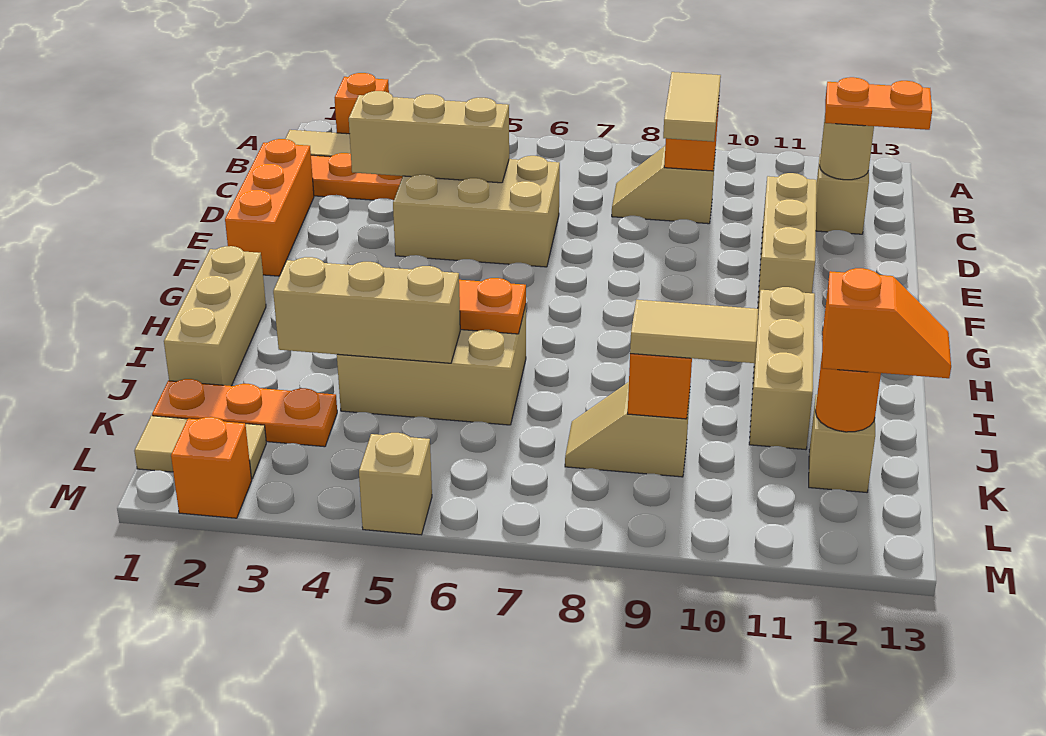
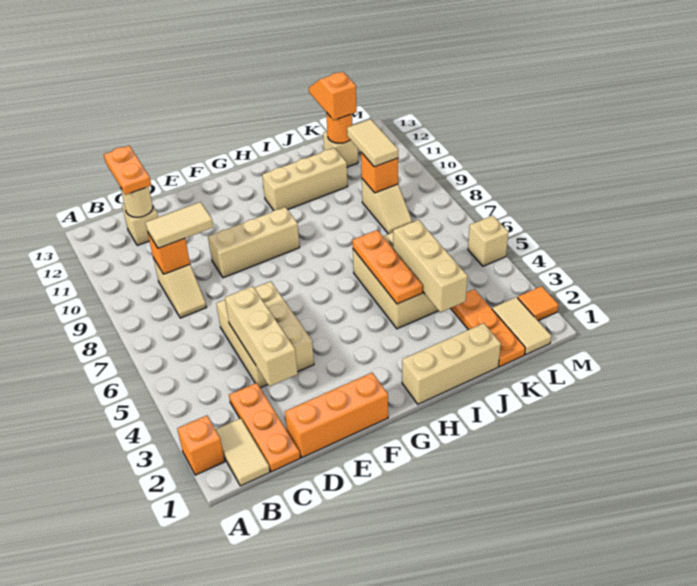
tan brick D11:F11 level 1 -> tan brick E9:G9 level 1
orange brick M2 level 1 -> orange tile M2 level 1

